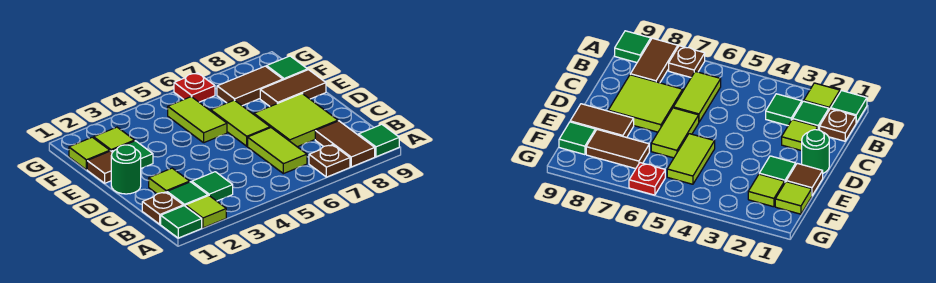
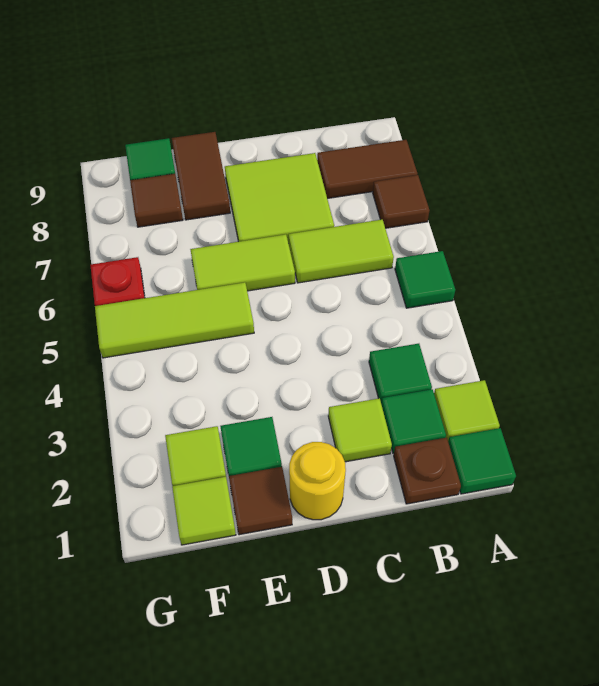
brown plate A7 level 1 -> brown tile A7 level 1
green tile A9 level 1 -> green tile A5 level 1
green round brick D1 level 1 -> yellow round brick D1 level 1
lime tile E5:F5 level 1 -> lime tile E5:G5 level 1
brown tile F7:F8 level 1 -> brown tile F8 level 1

